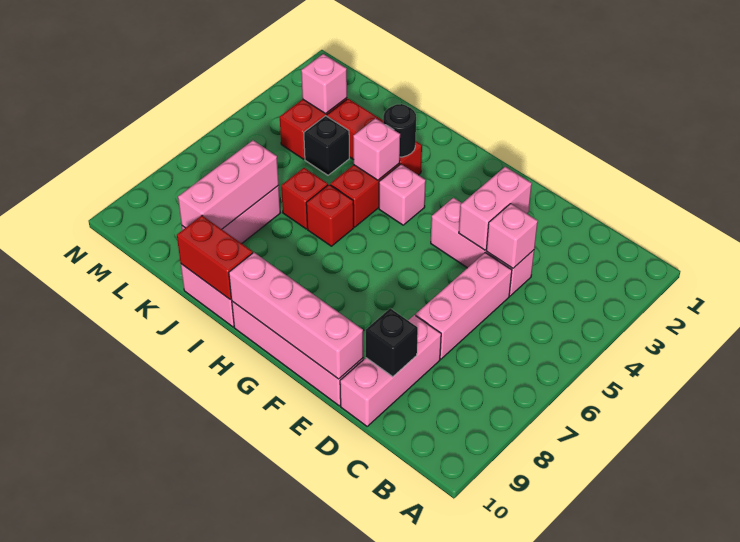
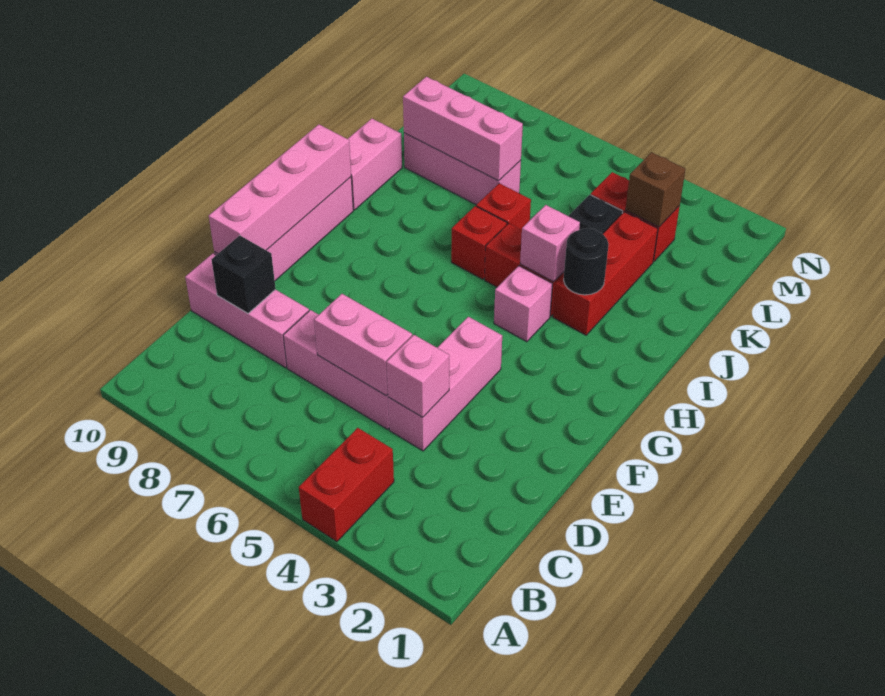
pink brick E3:E4 level 2 -> pink brick D5:D6 level 2
red brick I10:J10 level 2 -> red brick A4:B4 level 1
pink brick L3 level 2 -> brown brick L3 level 2

